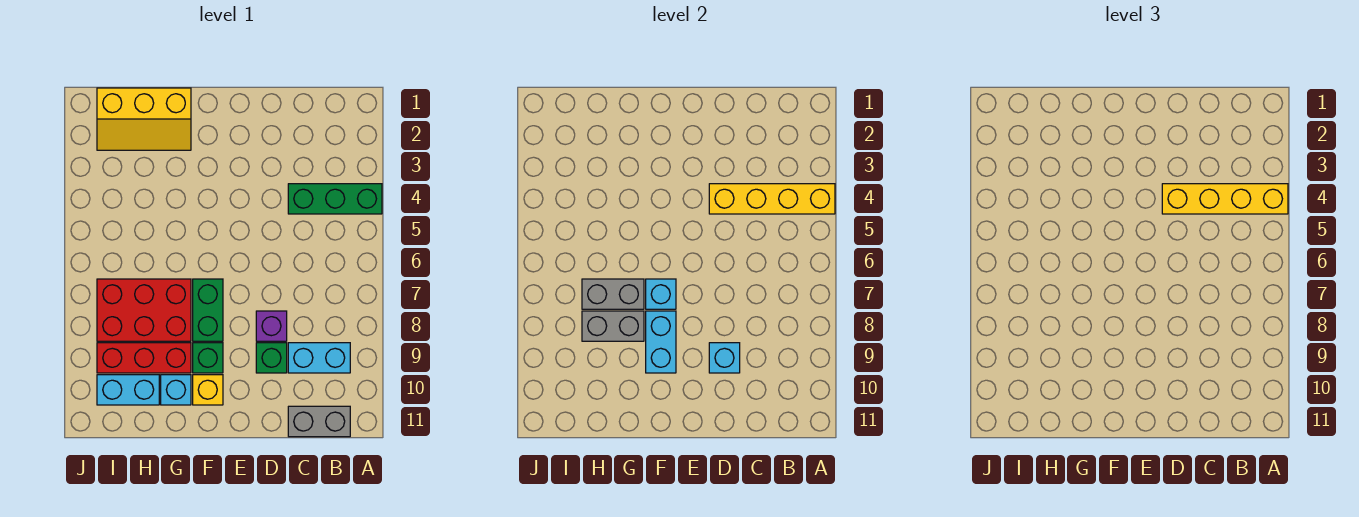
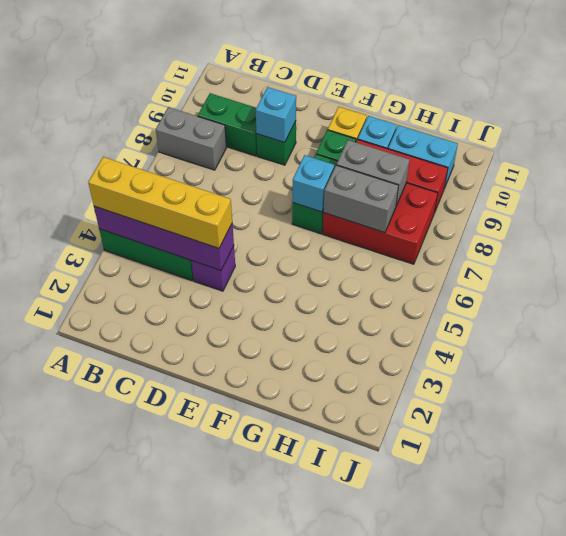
yellow brick A4:D4 level 2 -> purple brick A4:D4 level 2
cyan brick B9:C9 level 1 -> green brick B9:C9 level 1
grey brick B11:C11 level 1 -> grey brick A8:B8 level 1
purple brick D8 level 1 -> purple brick D4 level 1
cyan brick F8:F9 level 2 -> none
yellow slope G1:I2 level 1 top 1 -> none

